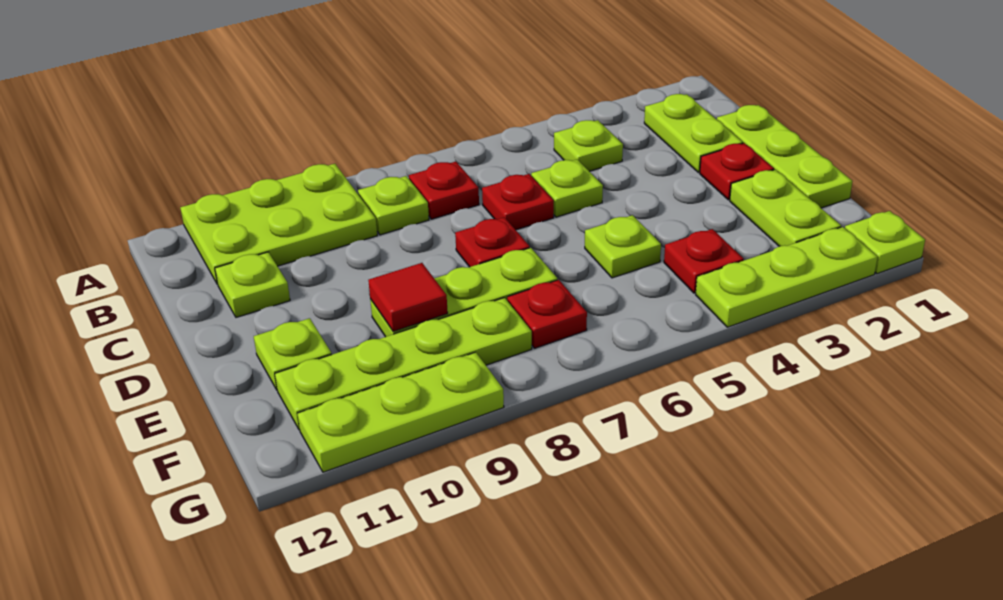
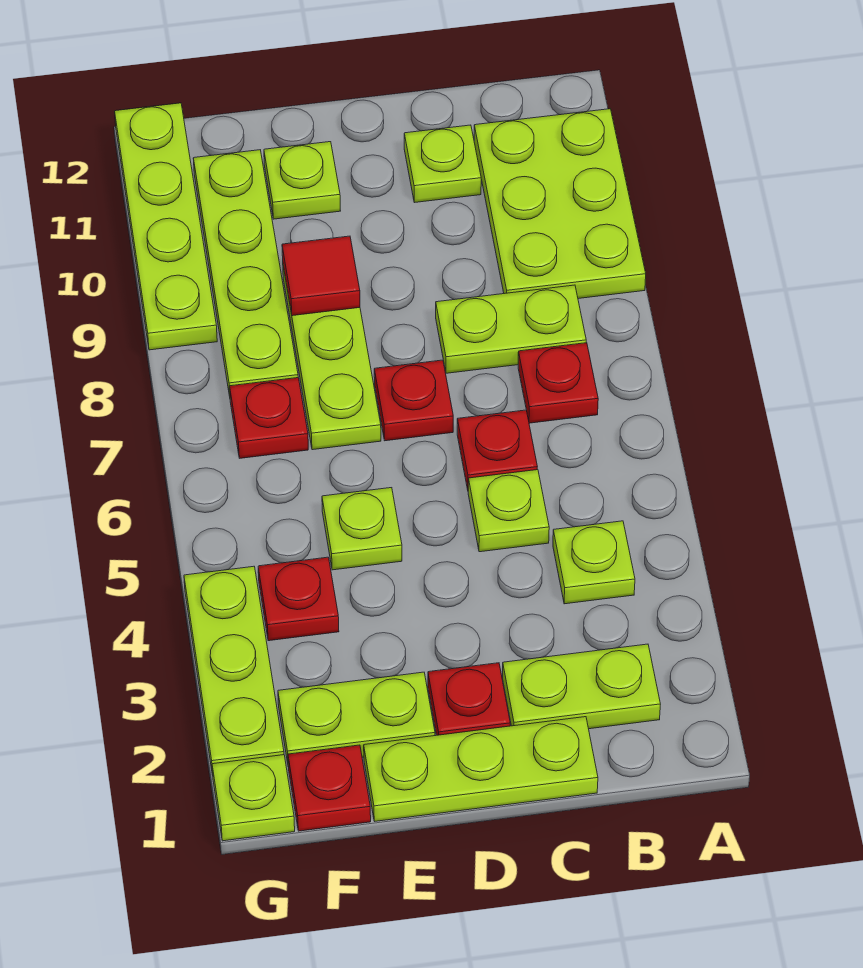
lime plate B8 level 1 -> lime plate B8:C8 level 1
none -> red plate F1 level 1
lime plate G9:G11 level 1 -> lime plate G9:G12 level 1

